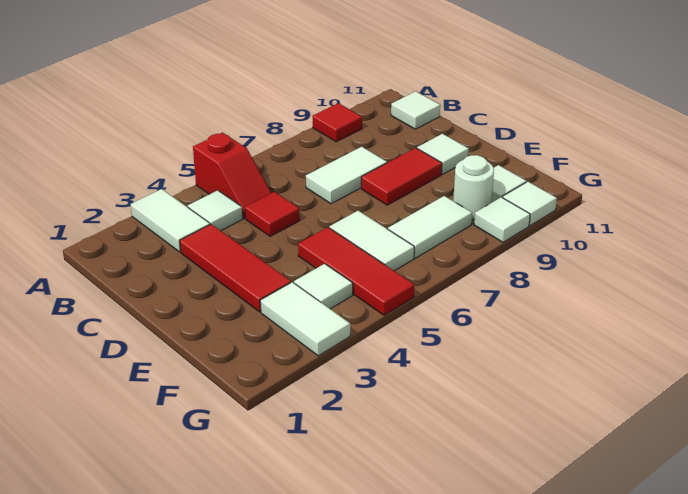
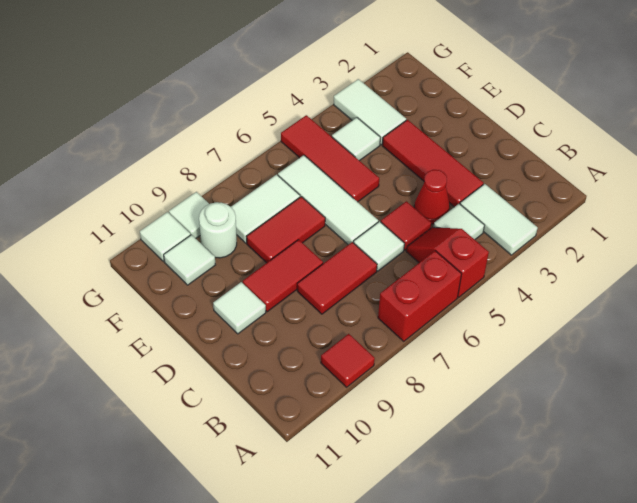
none -> red brick A6:A7 level 1
white tile B11 level 1 -> white tile C6 level 1
none -> red cone C4 level 1
white tile C7:C8 level 1 -> red tile C7:C8 level 1
white tile E6:F6 level 1 -> white tile D6:F6 level 1
none -> red tile E7:E8 level 1

